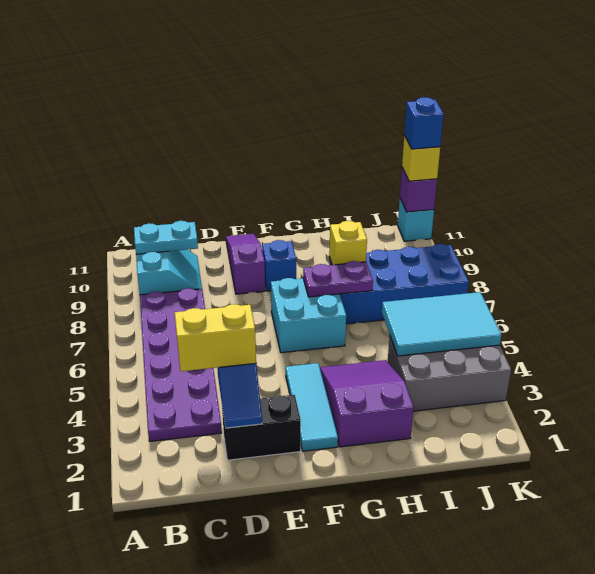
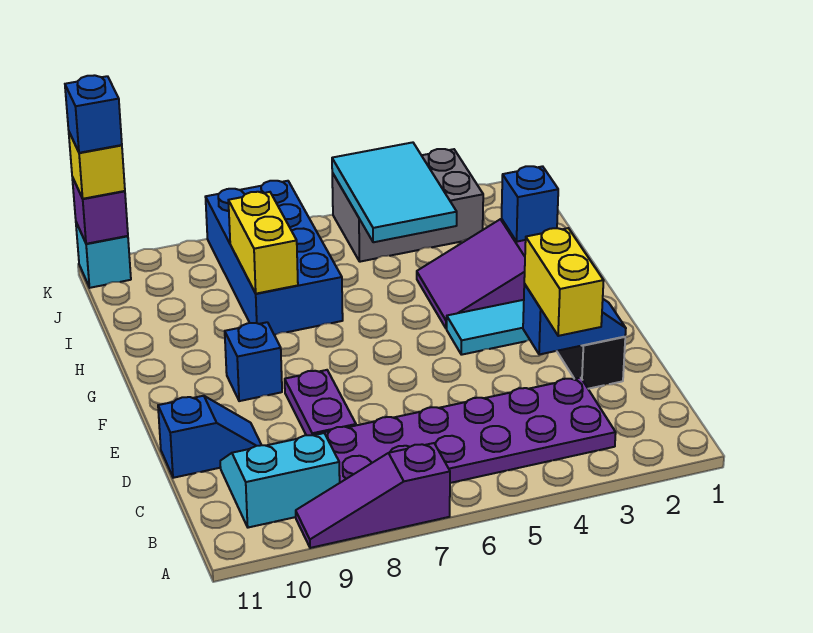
cyan plate B10:C10 level 2 -> none
none -> blue slope D10:D11 level 1 top 11
purple slope E9:E11 level 1 top 9 -> purple slope A7:A9 level 1 top 7
cyan brick F6:G7 level 1 -> none
purple plate G7:H7 level 2 -> purple plate D8:E8 level 1
none -> blue brick H2 level 2
yellow brick H8 level 2 -> yellow brick H8:I8 level 2
grey brick I3:K4 level 1 -> grey brick J3:K5 level 1

